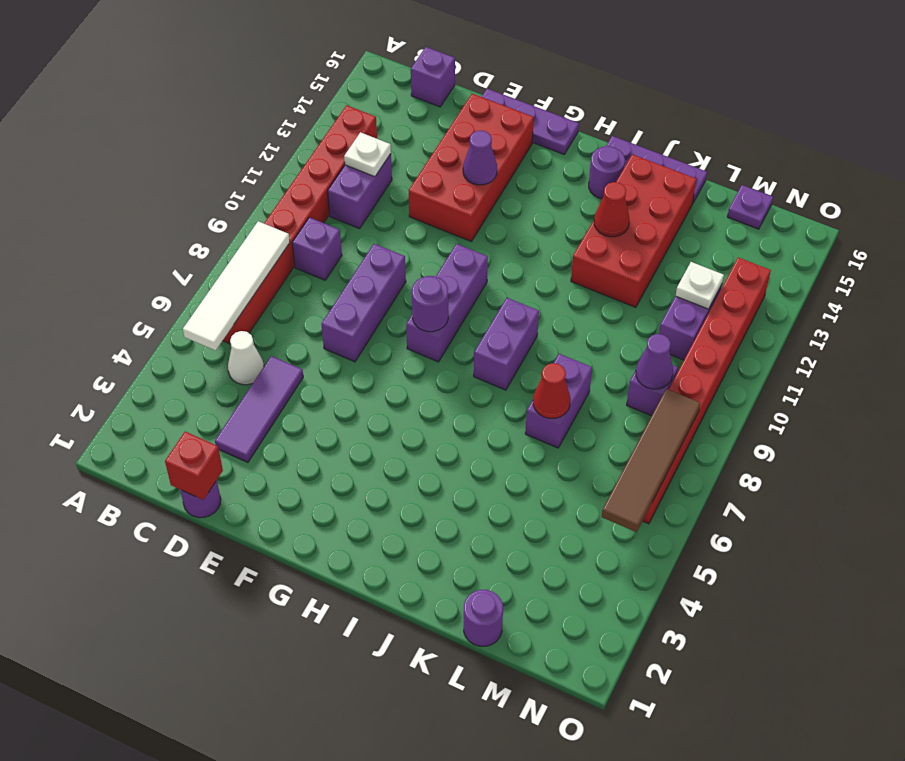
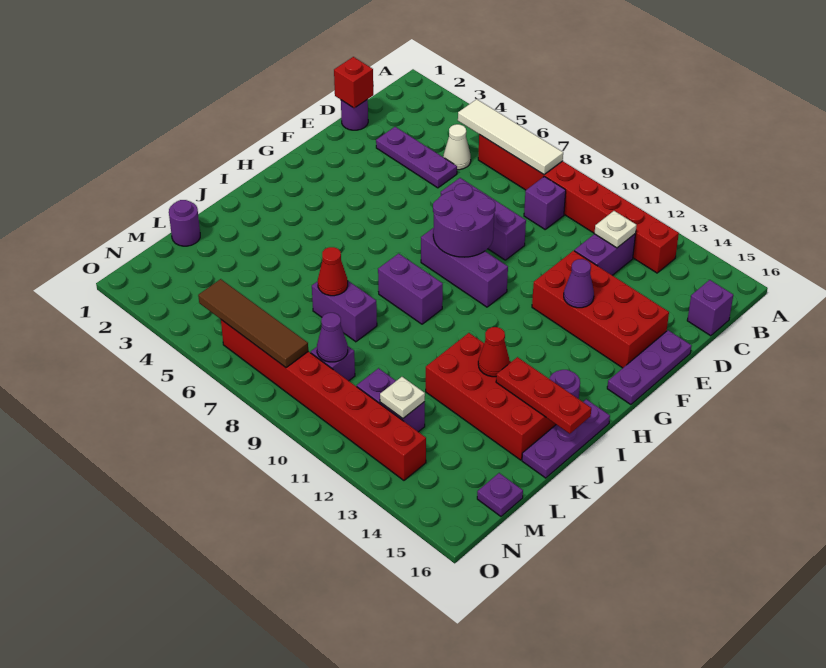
purple brick C11:C12 level 1 -> purple brick C12:D12 level 1
purple tile D3:D5 level 1 -> purple plate D3:D5 level 1
purple round brick G8 level 2 -> purple round brick F8:G9 level 2
none -> red plate J14:J16 level 2

